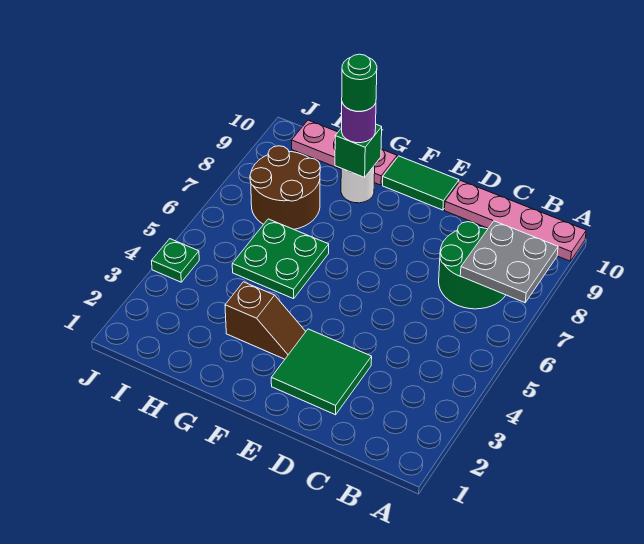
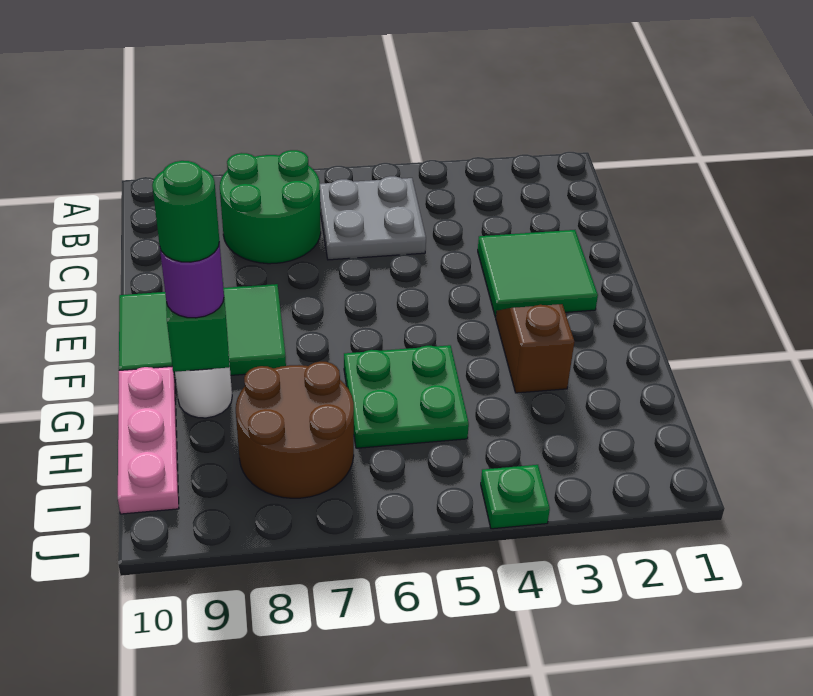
grey plate A7:B8 level 2 -> grey plate B5:C6 level 1
pink plate A10:D10 level 1 -> none
green tile E10:F10 level 1 -> green tile E8:F10 level 1

